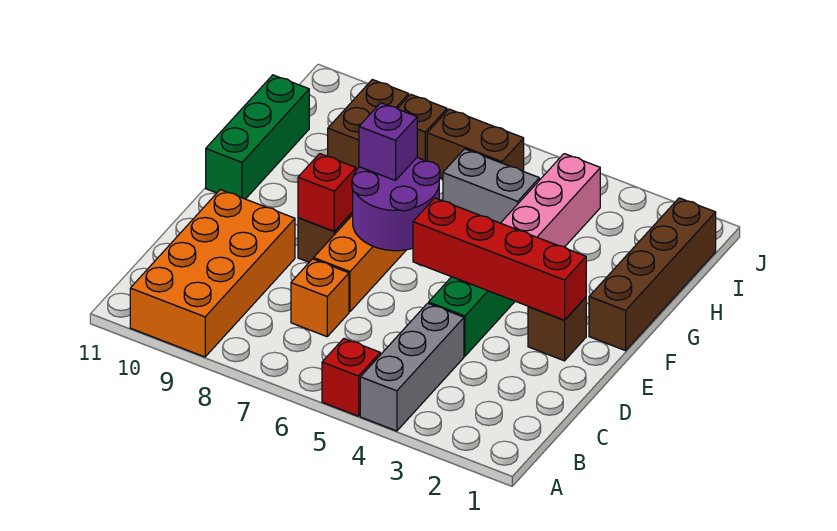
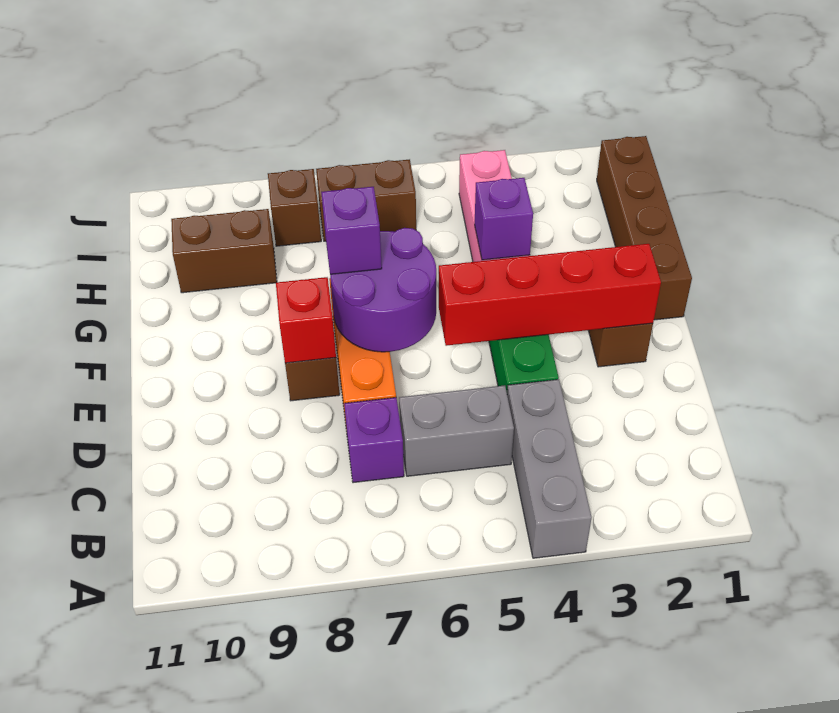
red brick A5 level 1 -> none
orange brick A9:D10 level 1 -> none
orange brick C7 level 1 -> purple brick C7 level 1
green brick F11:H11 level 1 -> none
none -> purple brick G4 level 2
grey brick H5:H6 level 1 -> grey brick C5:C6 level 1
brown brick H9:I9 level 1 -> brown brick H9:H10 level 1

